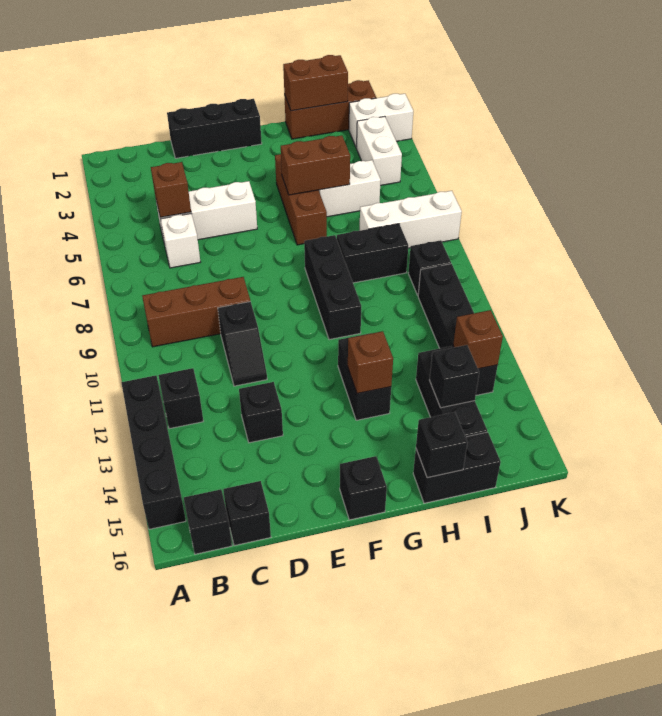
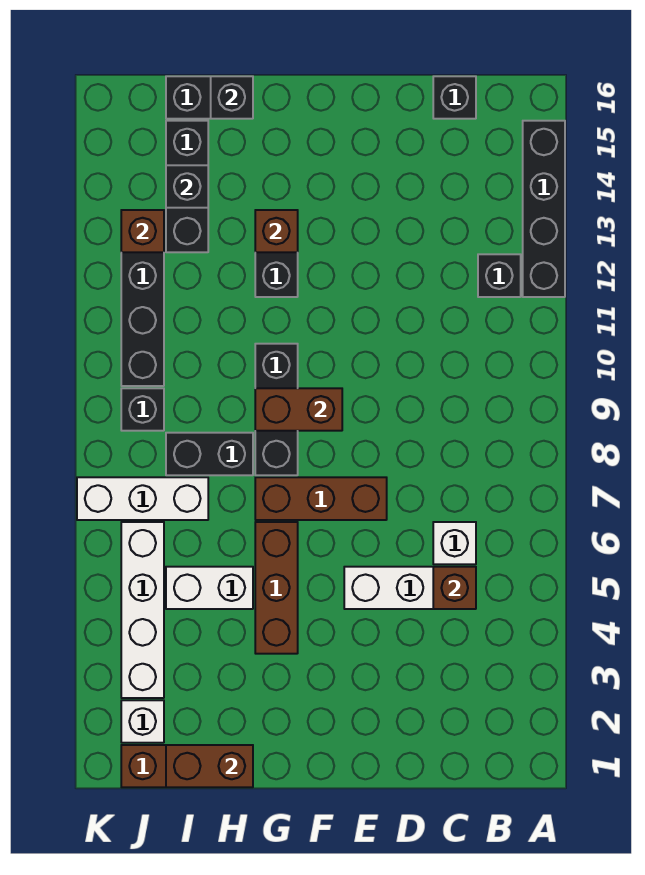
brown brick B9:D9 level 1 -> brown brick E7:G7 level 1
black brick B16 level 1 -> none
black brick D1:F1 level 1 -> none
black slope D10:D11 level 1 top 10 -> none
black brick D13 level 1 -> none
black brick F16 level 1 -> none
brown brick G5:H5 level 2 -> brown brick F9:G9 level 2
white brick J2:K2 level 1 -> white brick J2 level 1
white brick J3:J4 level 1 -> white brick J3:J6 level 1

